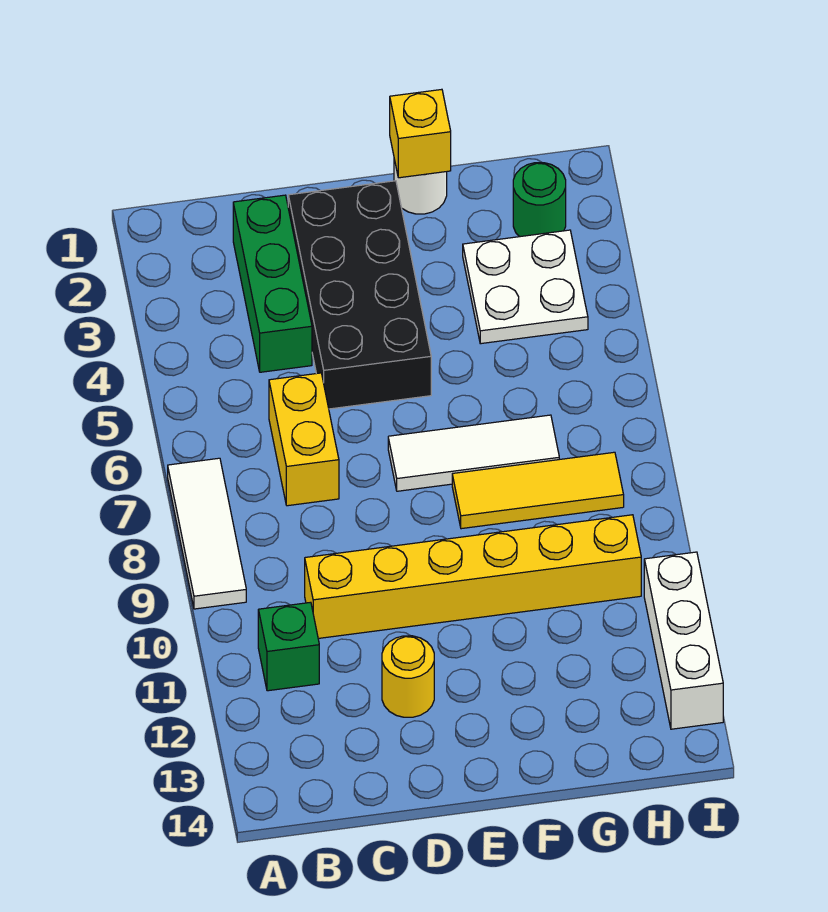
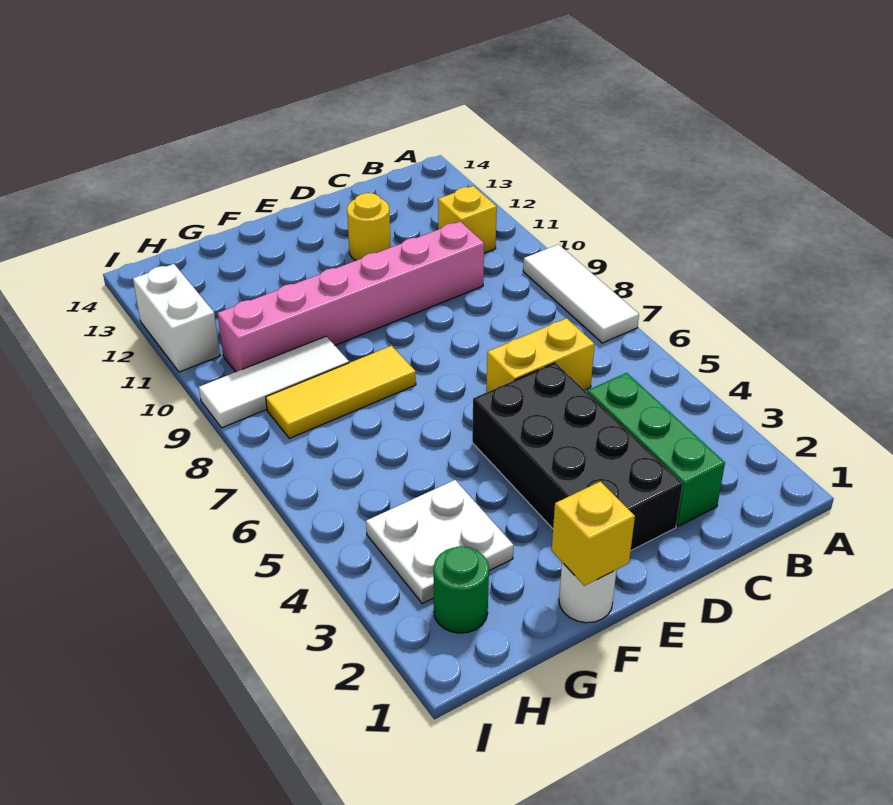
green brick B11 level 1 -> yellow brick B11 level 1
yellow brick C6:C7 level 1 -> yellow brick C6:D6 level 1
yellow brick C10:H10 level 1 -> pink brick C10:H10 level 1
white tile E7:G7 level 1 -> white tile G9:I9 level 1
white brick I11:I13 level 1 -> white brick I11:I12 level 1

